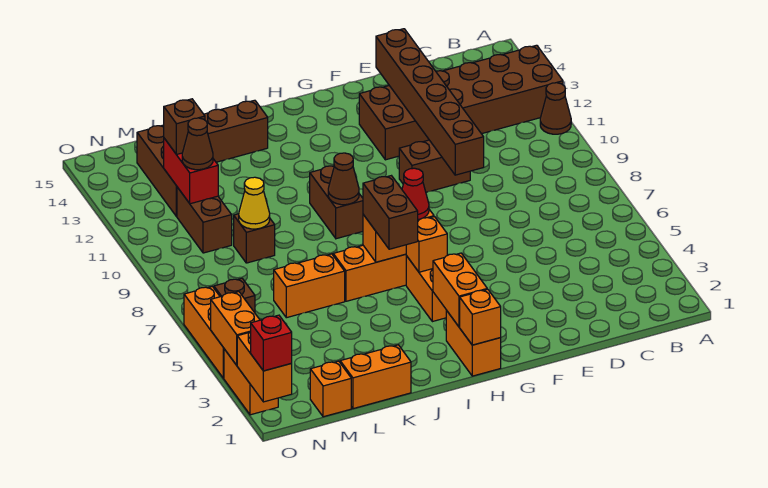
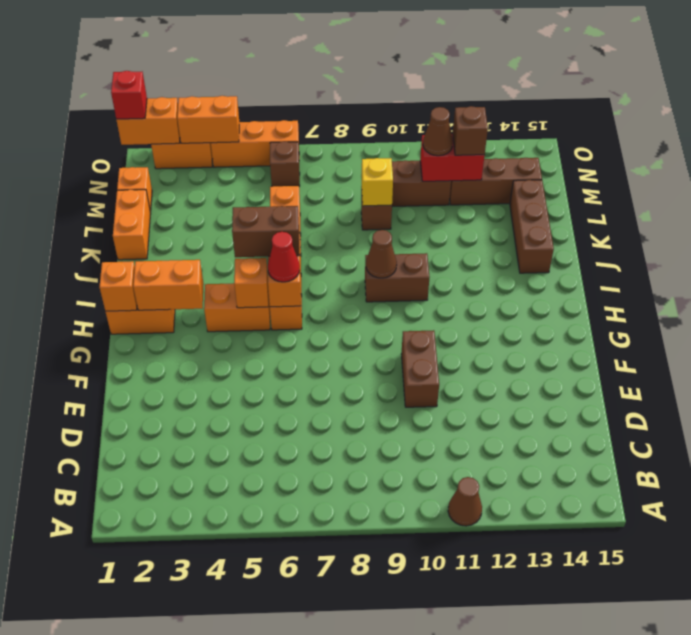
brown brick A12:F13 level 1 -> none
brown brick E9:E14 level 2 -> none
yellow cone L9 level 2 -> yellow brick L9 level 2

